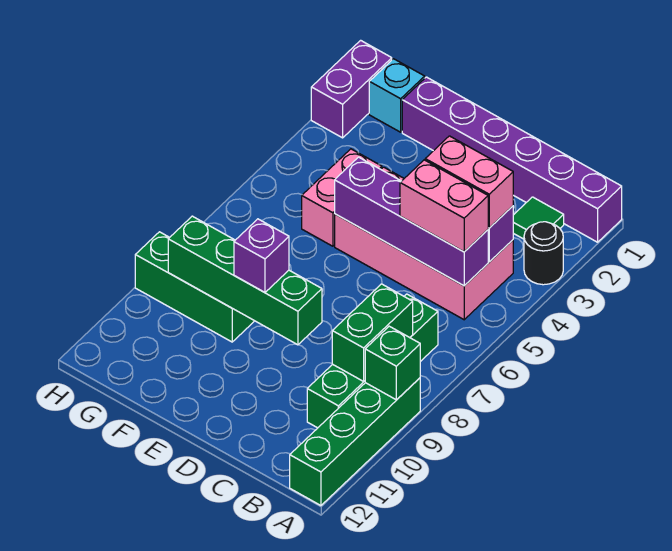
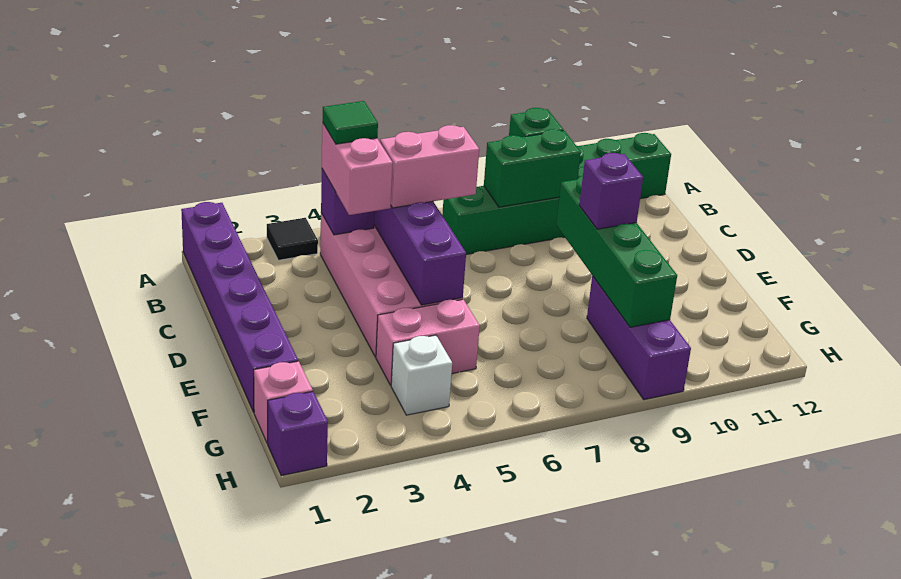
black round brick A3 level 1 -> black tile A3 level 1
green tile B2 level 1 -> green tile B4 level 4
pink brick B5:C5 level 3 -> pink brick C5:C6 level 3
green brick F9:H9 level 1 -> purple brick F9:H9 level 1
cyan brick G1 level 1 -> pink brick G1 level 1
none -> white brick G4 level 1
purple brick H1:H2 level 1 -> purple brick H1 level 1

